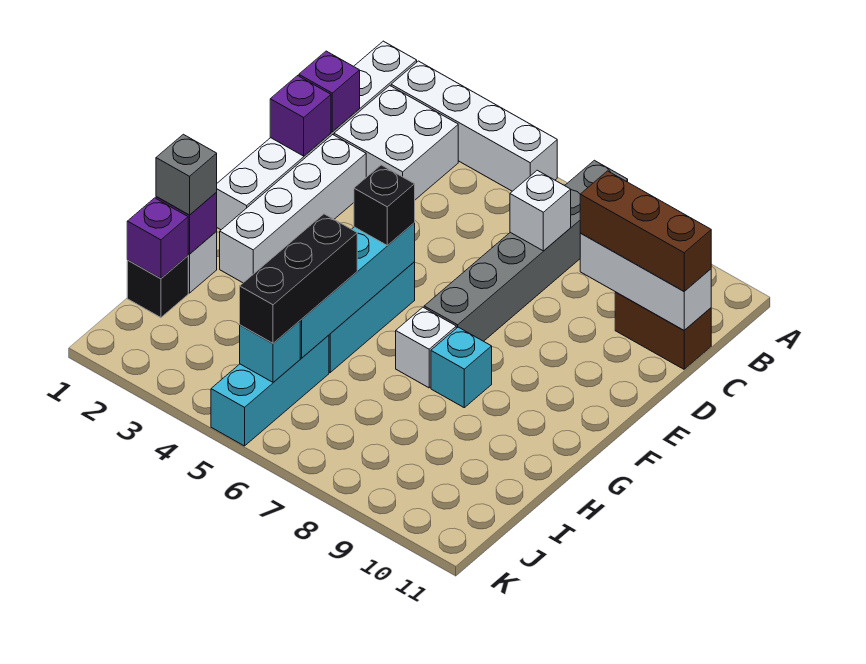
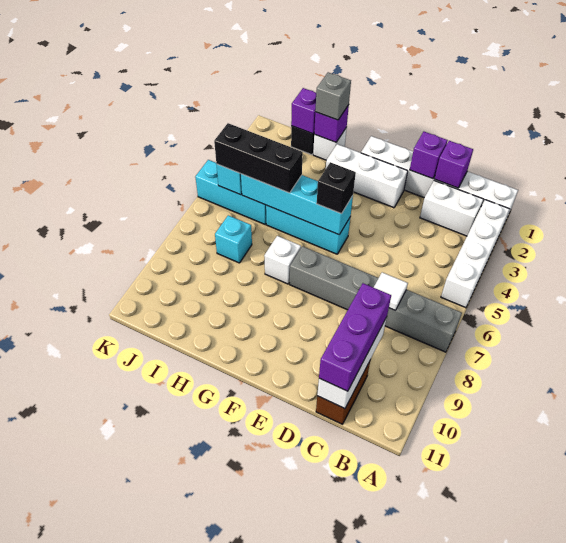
white brick B2:C3 level 1 -> white brick B2:C2 level 1
white brick C7 level 2 -> white tile C7 level 2
brown brick C9:C11 level 3 -> purple brick C9:C11 level 3
white brick D2:G2 level 1 -> white brick E2:G2 level 1
cyan brick G8 level 1 -> cyan brick I7 level 1

